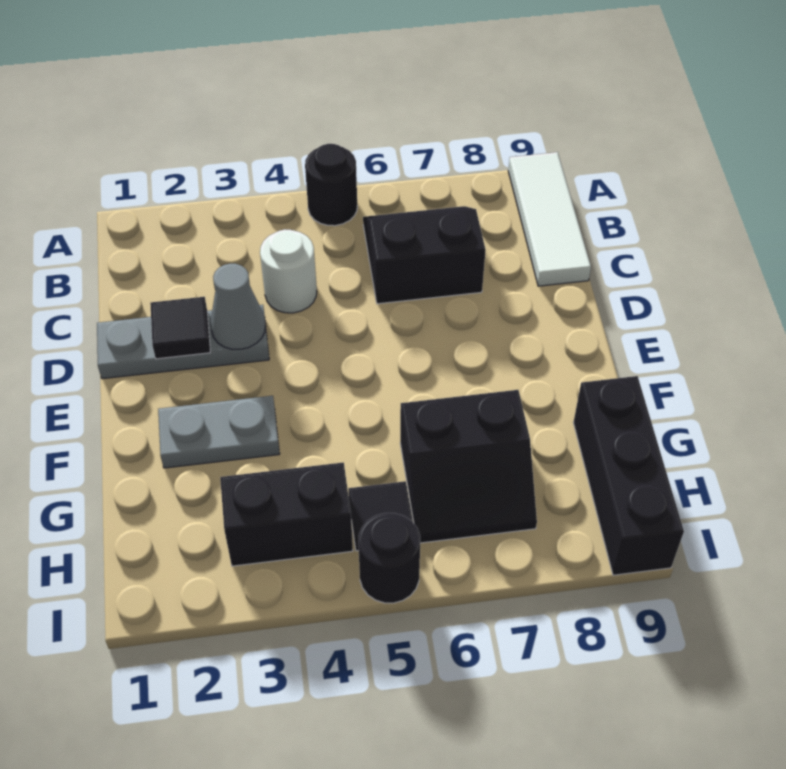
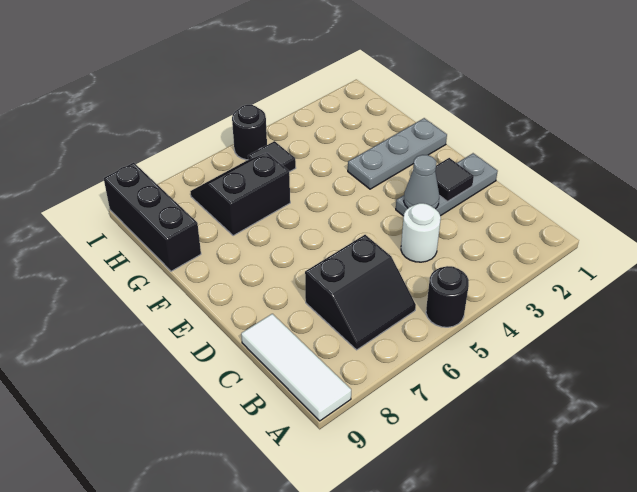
grey plate F2:F3 level 1 -> grey plate F1:F3 level 1
black brick H3:H4 level 1 -> none

